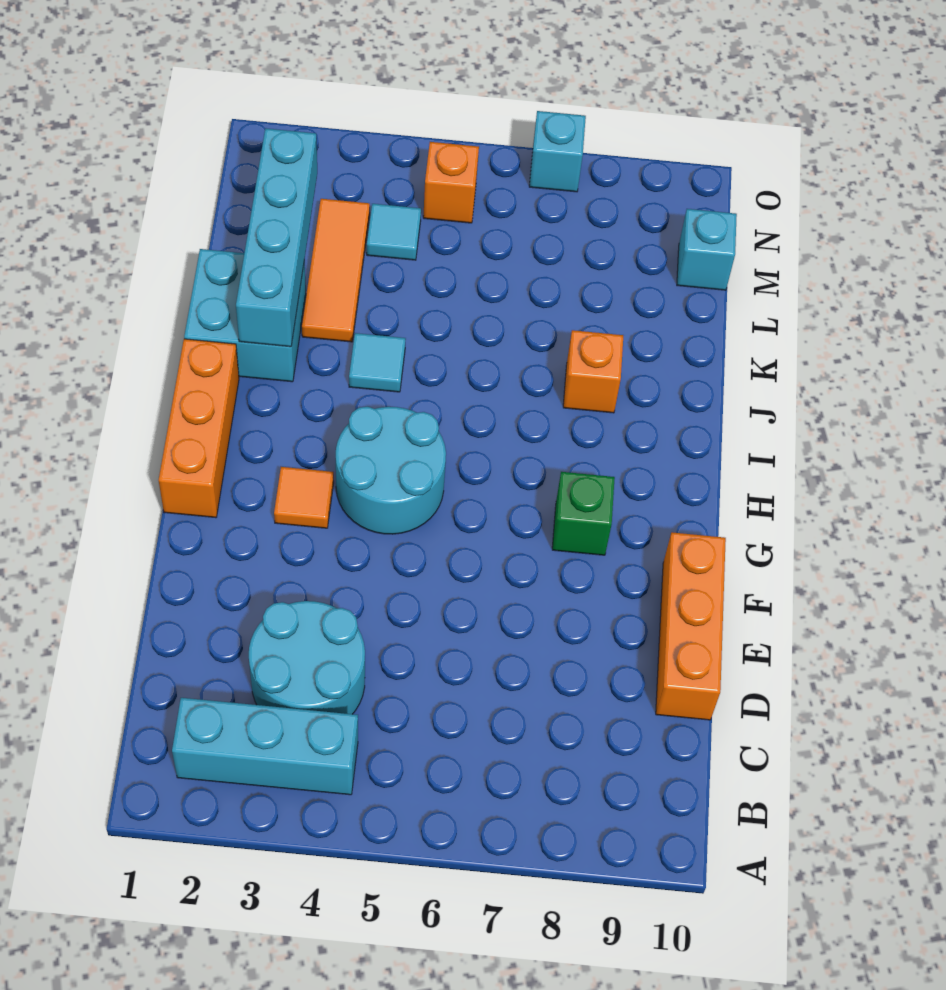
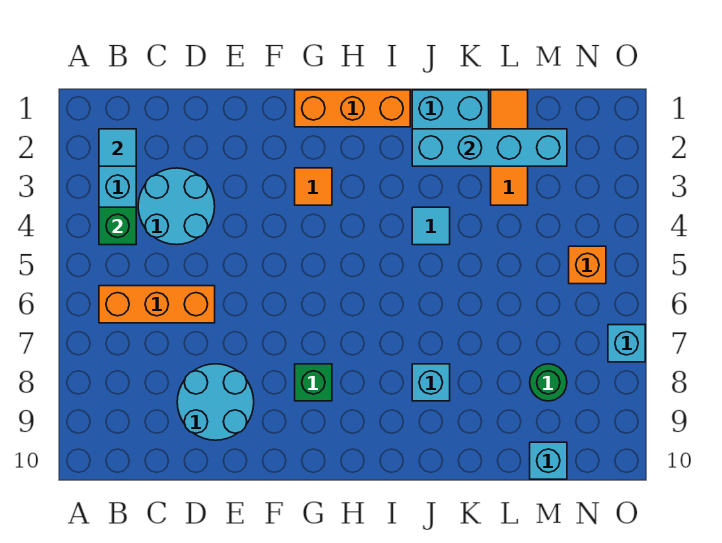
none -> green brick B4 level 2
orange brick D10:F10 level 1 -> orange brick B6:D6 level 1
cyan round brick G4:H5 level 1 -> cyan round brick D8:E9 level 1
orange brick J8 level 1 -> cyan brick J8 level 1
orange tile K3:M3 level 1 -> orange tile L1:L3 level 1
cyan tile M4 level 1 -> cyan tile B2 level 2
none -> green round brick M8 level 1

